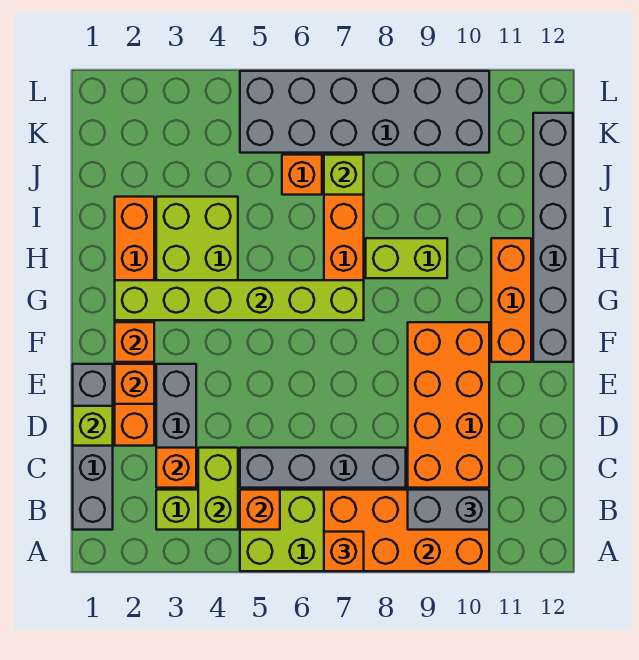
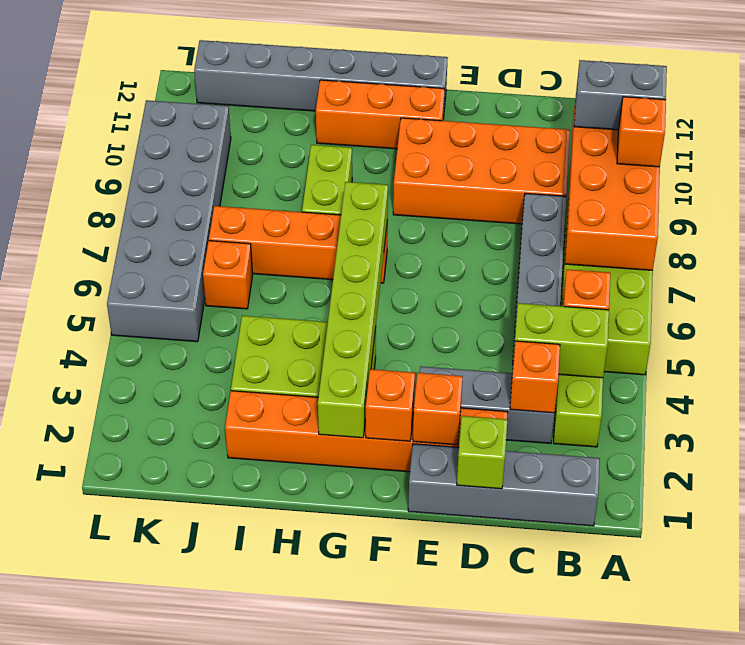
orange brick A7 level 3 -> orange brick A9 level 3
grey brick B9:B10 level 3 -> grey brick A10:B10 level 3
lime brick J7 level 2 -> none

